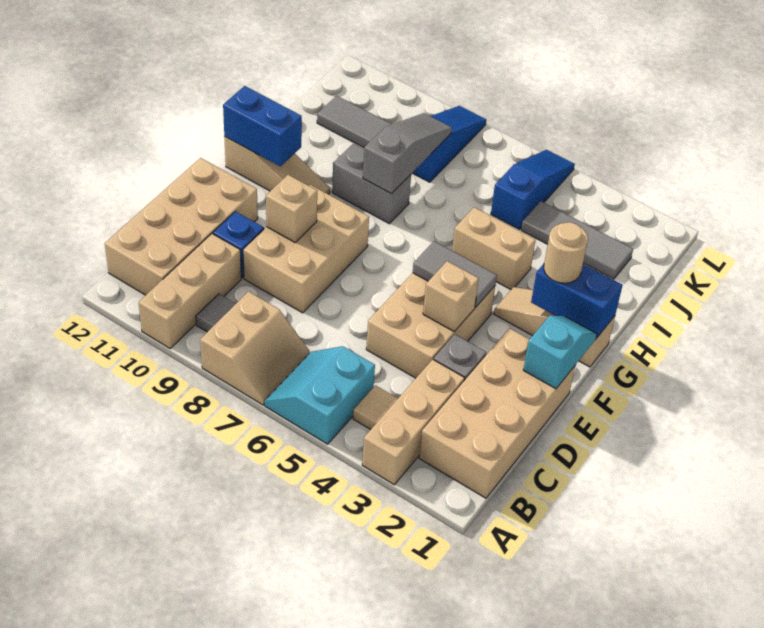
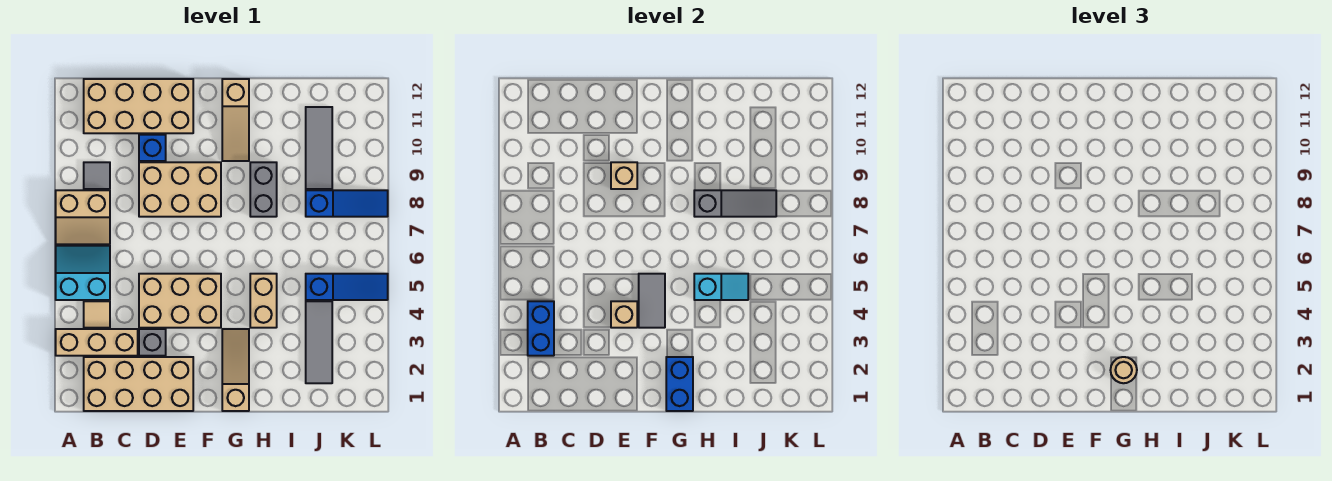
tan brick A10:C10 level 1 -> none
cyan slope E1:F1 level 2 top E -> cyan slope H5:I5 level 2 top H
blue brick G11:G12 level 2 -> blue brick B3:B4 level 2

